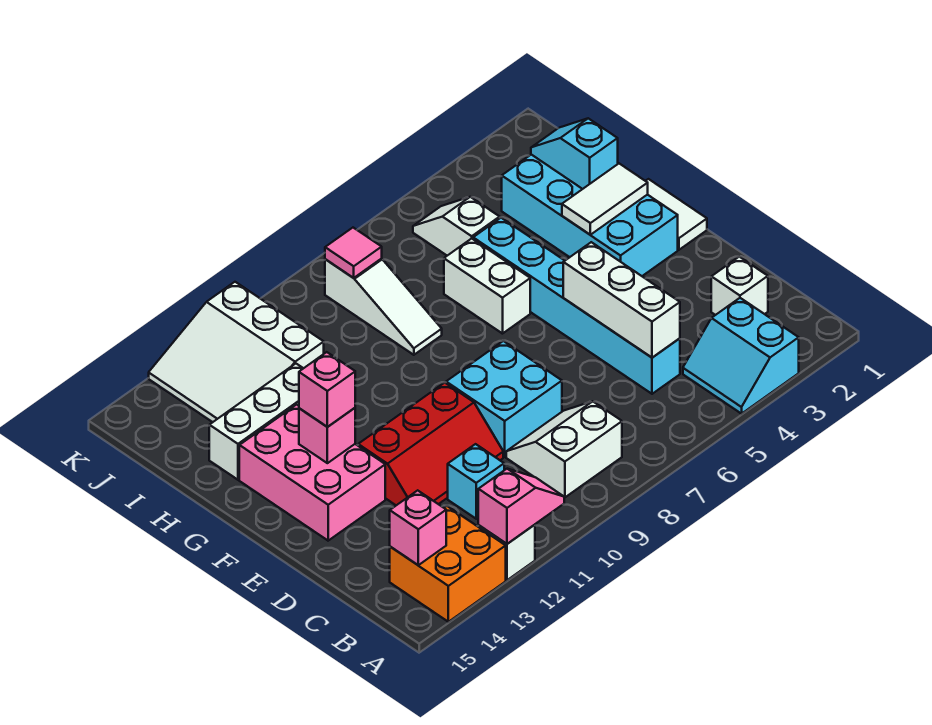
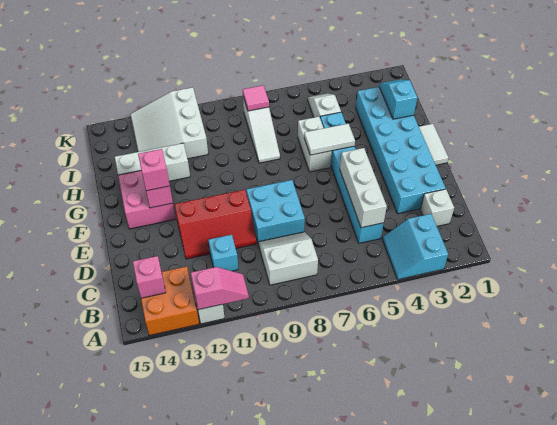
pink brick E13:G14 level 1 -> pink brick F13:G14 level 1
cyan brick F2:I3 level 1 -> cyan brick D2:I3 level 1
white tile G2:G3 level 2 -> white tile G5:G6 level 2

